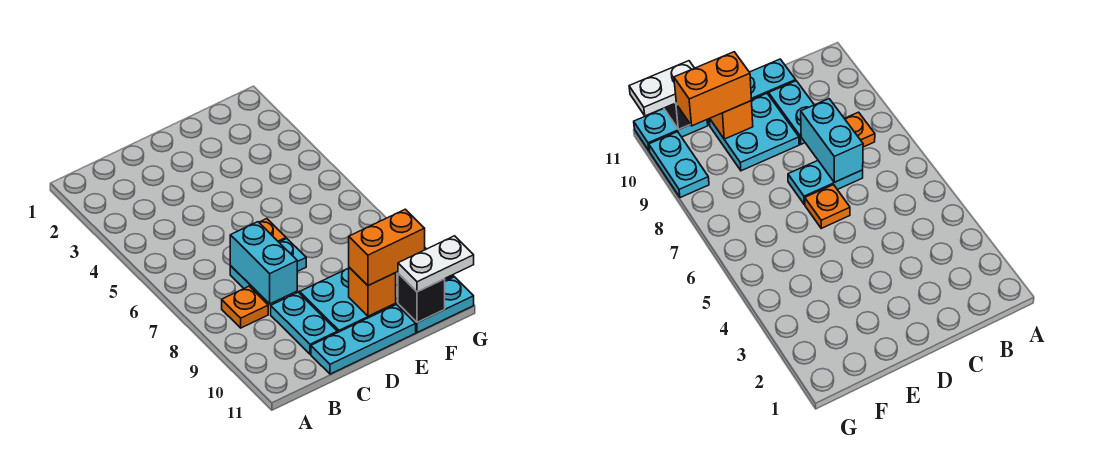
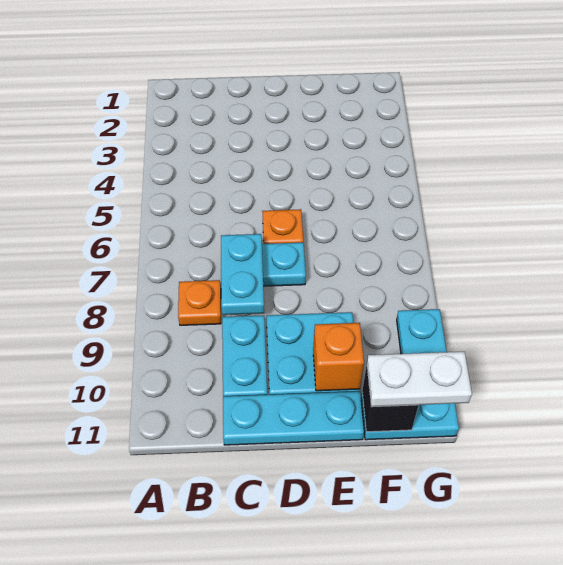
cyan brick C7:C8 level 2 -> cyan plate C7:C8 level 2
orange brick E10:F10 level 3 -> none

